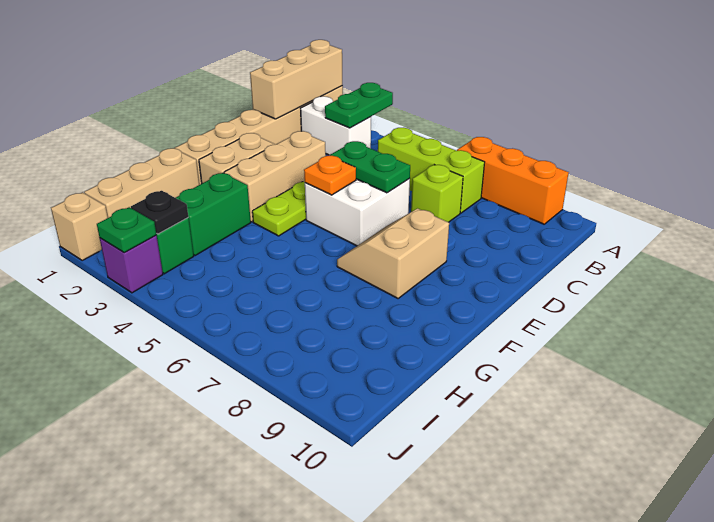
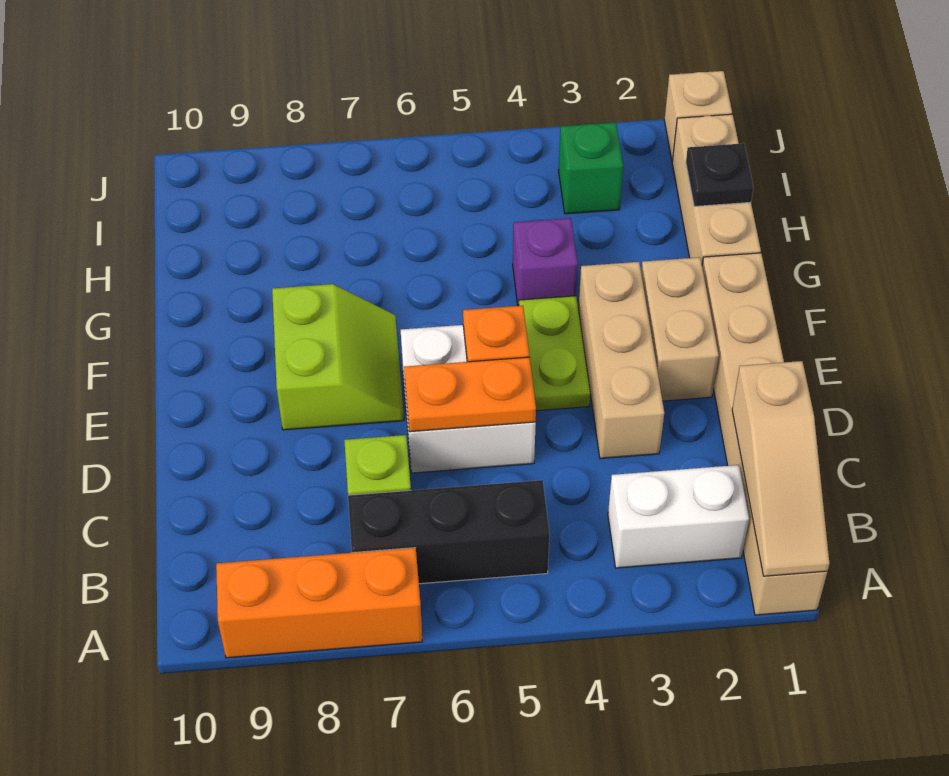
tan brick A1:C1 level 2 -> tan slope A1:C1 level 2 top C
green plate A3:B3 level 2 -> none
lime brick B5:B7 level 1 -> black brick B5:B7 level 1
green plate D5:D6 level 2 -> orange plate D5:D6 level 2
tan slope E7:F8 level 1 top 8 -> lime slope E7:F8 level 1 top 8
green brick G3:H3 level 1 -> none
black plate I3 level 2 -> black plate H1 level 2
purple brick J3 level 1 -> purple brick G4 level 1
green plate J3 level 2 -> none

